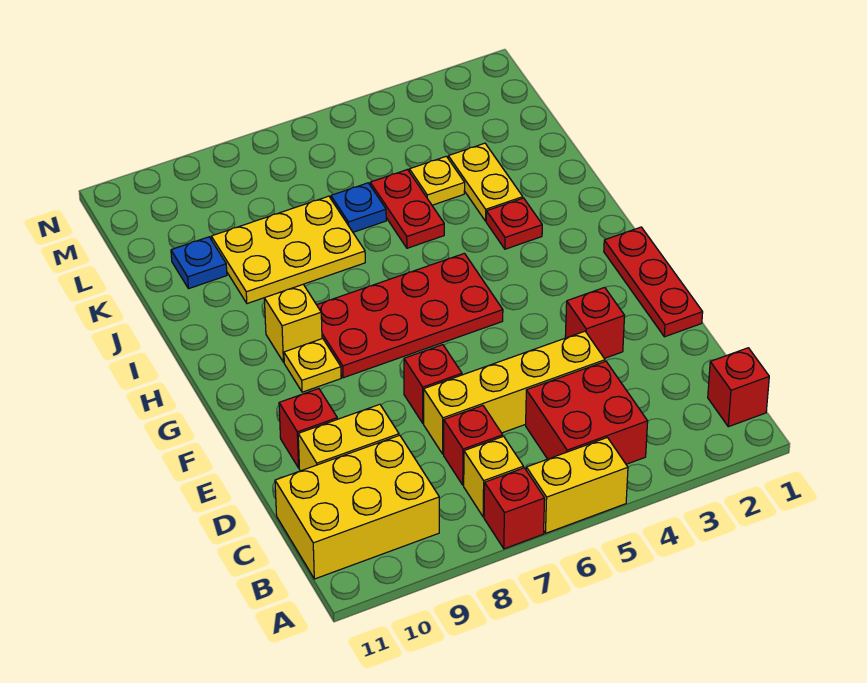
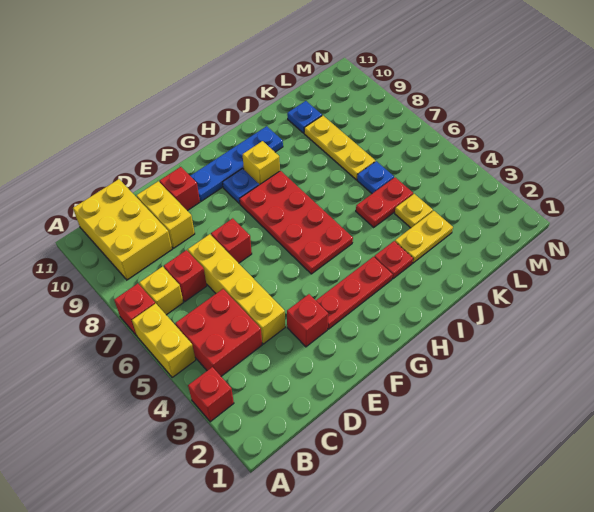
red brick B1 level 1 -> red brick A3 level 1
red plate E1:G1 level 1 -> red plate F3:H3 level 1
none -> blue plate F10:I10 level 1
yellow plate G9 level 1 -> blue plate G9 level 1
yellow plate J7:K9 level 1 -> yellow plate K7:K9 level 1

